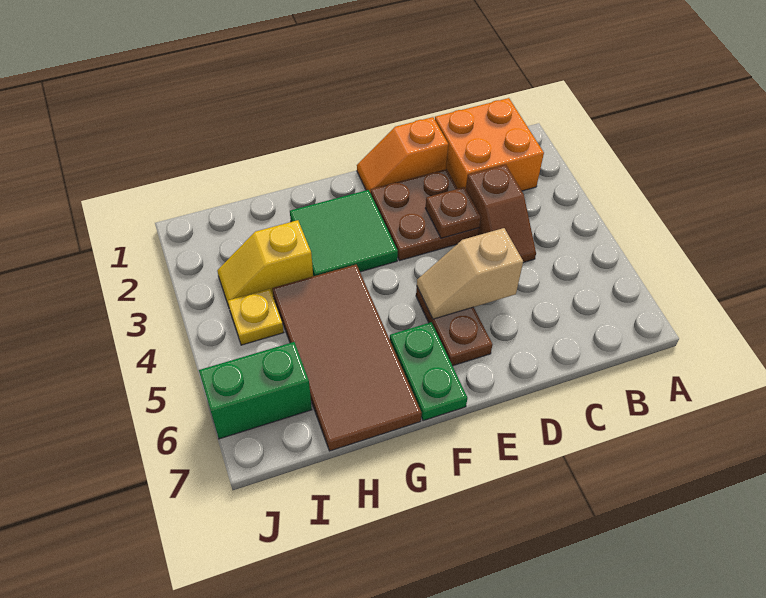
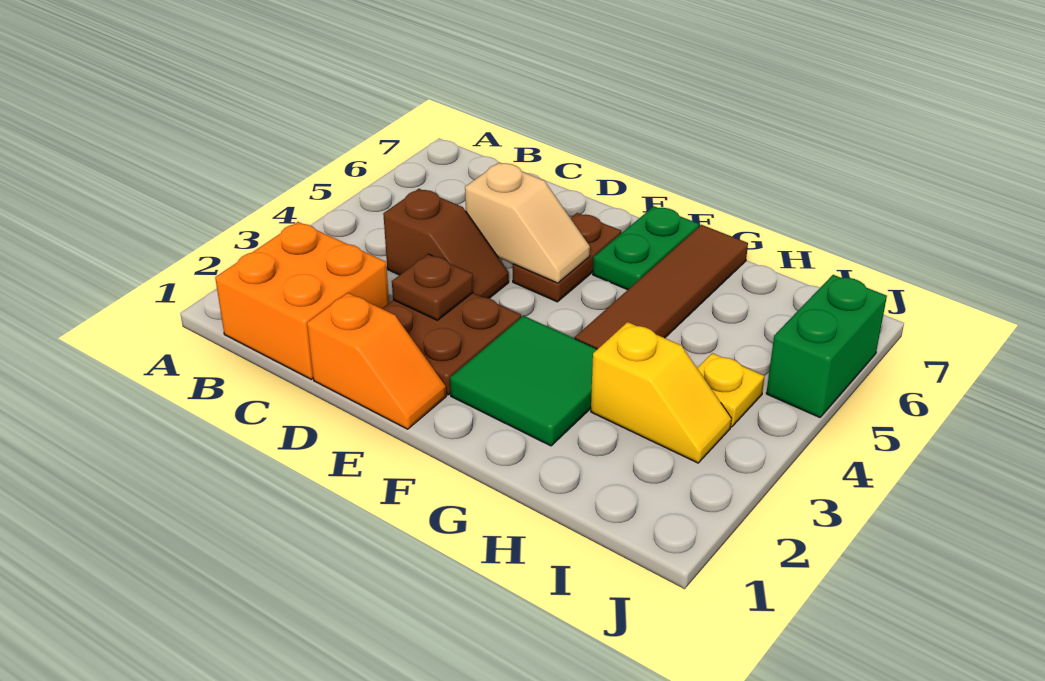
brown slope C3:C4 level 1 top 3 -> brown slope C4:D4 level 1 top C
brown tile G4:H7 level 1 -> brown tile G4:G7 level 1
green brick I6:J6 level 1 -> green brick J5:J6 level 1

